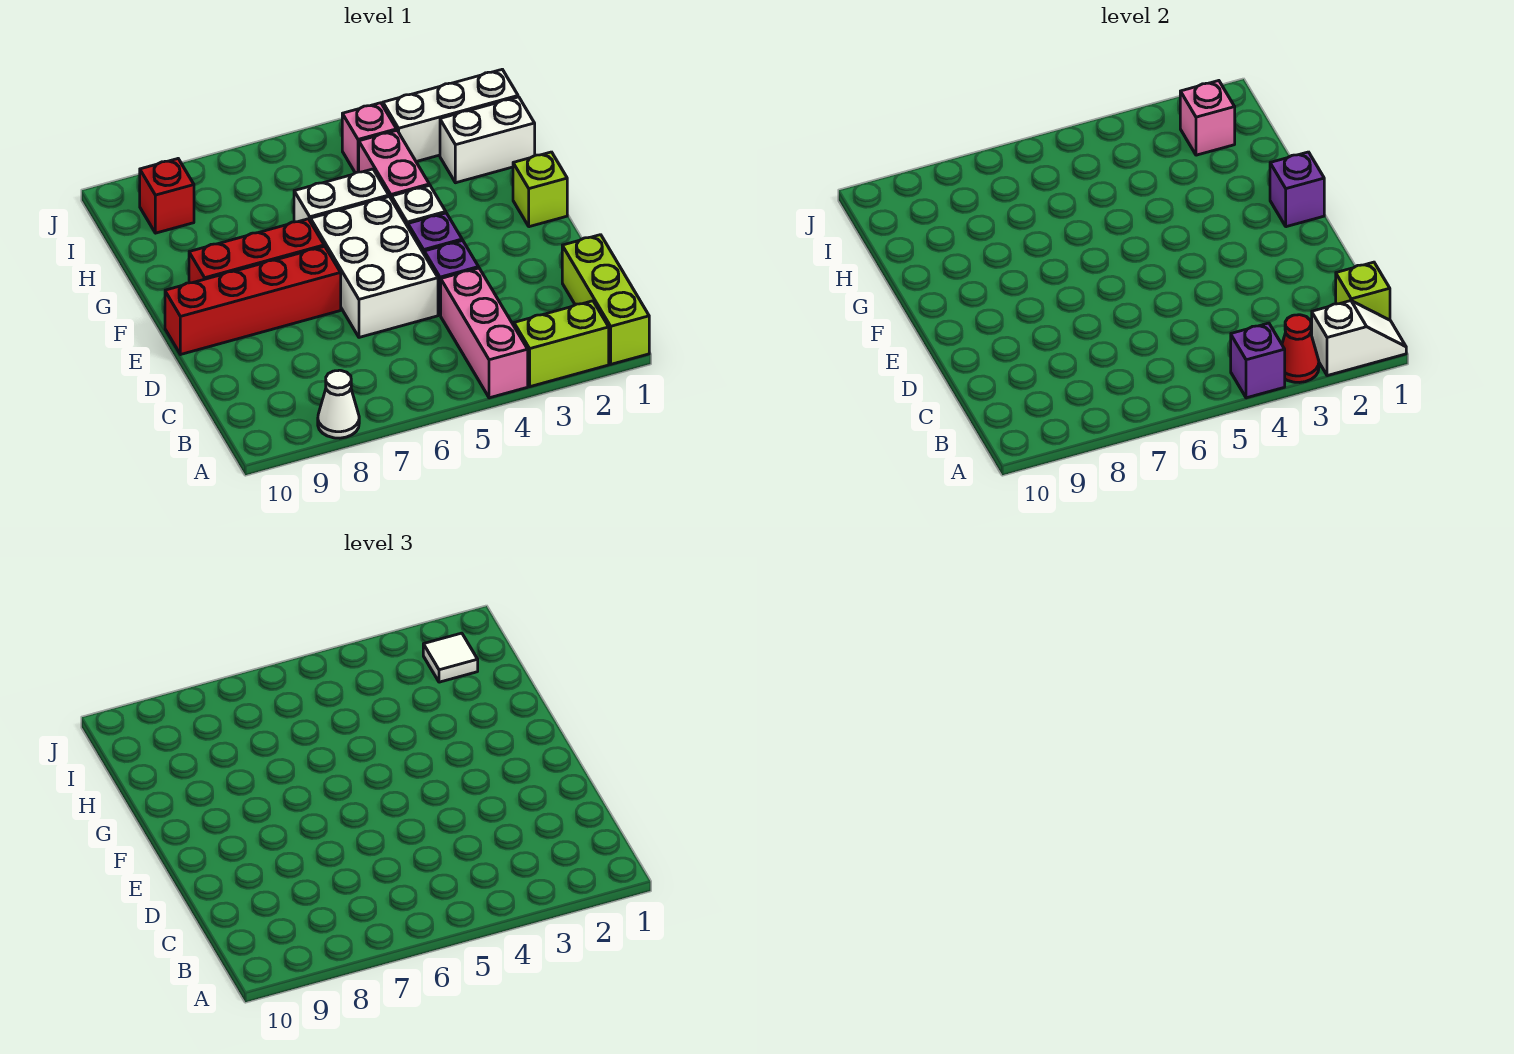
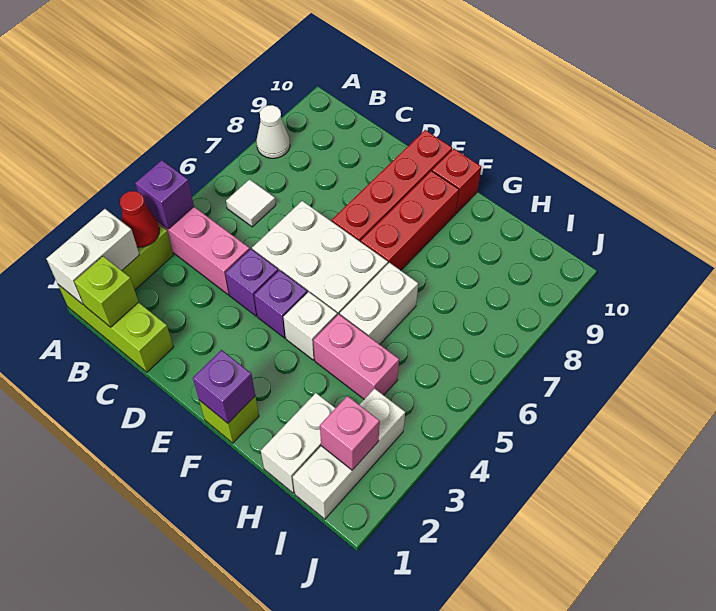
white slope A1:A2 level 2 top 2 -> white brick A1:A2 level 2
white tile I2 level 3 -> white tile B6 level 1
pink brick I4 level 1 -> none
red brick I9 level 1 -> red brick F10 level 1

